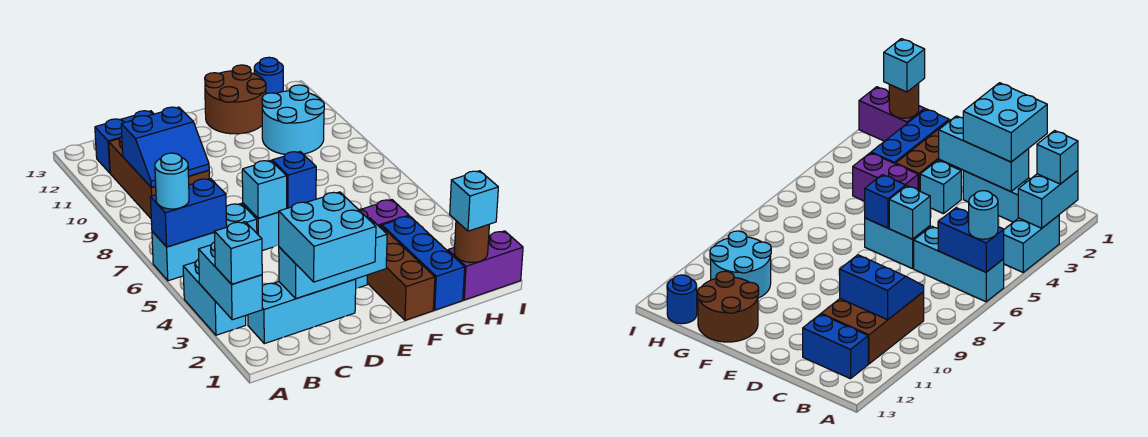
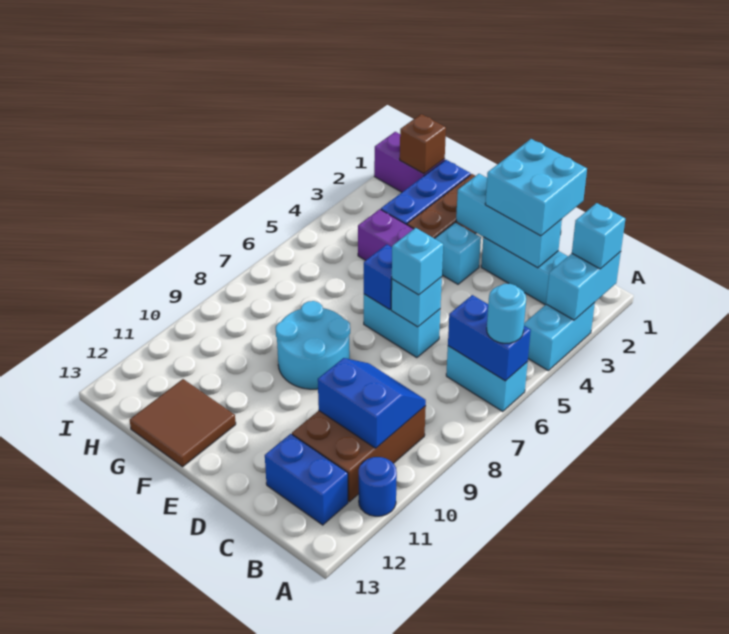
cyan brick A6:C6 level 1 -> cyan brick A6:B6 level 1
brown round brick F12:G13 level 1 -> brown tile F12:G13 level 1
cyan round brick G10:H11 level 1 -> cyan round brick E8:F9 level 1
brown round brick H1 level 2 -> brown brick H1 level 2
cyan brick H1 level 3 -> cyan brick D6 level 3
blue round brick H13 level 1 -> blue round brick A11 level 1

